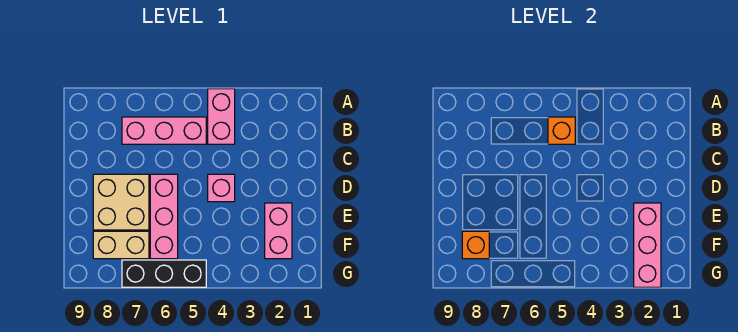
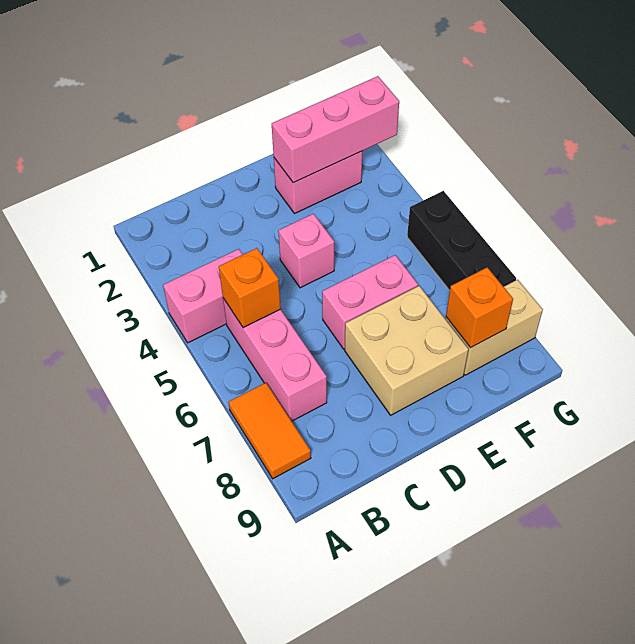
none -> orange tile A7:A8 level 1
pink brick D6:F6 level 1 -> pink brick D6:E6 level 1
tan brick F7:F8 level 1 -> tan brick F8:G8 level 1

